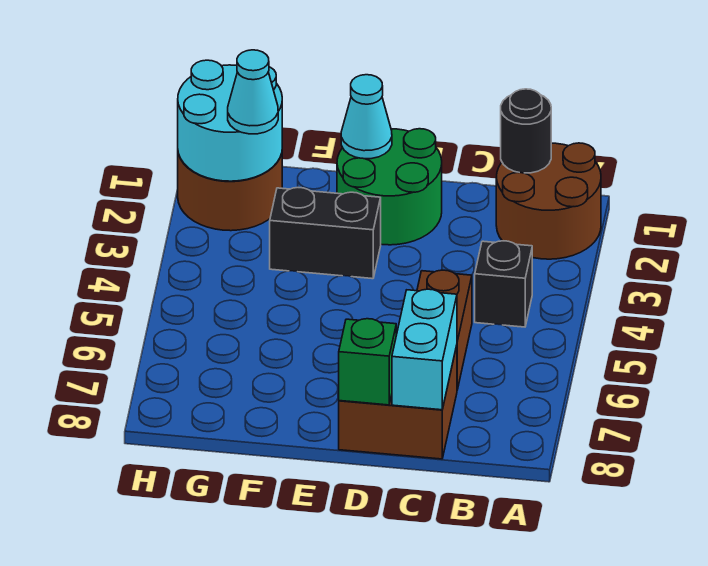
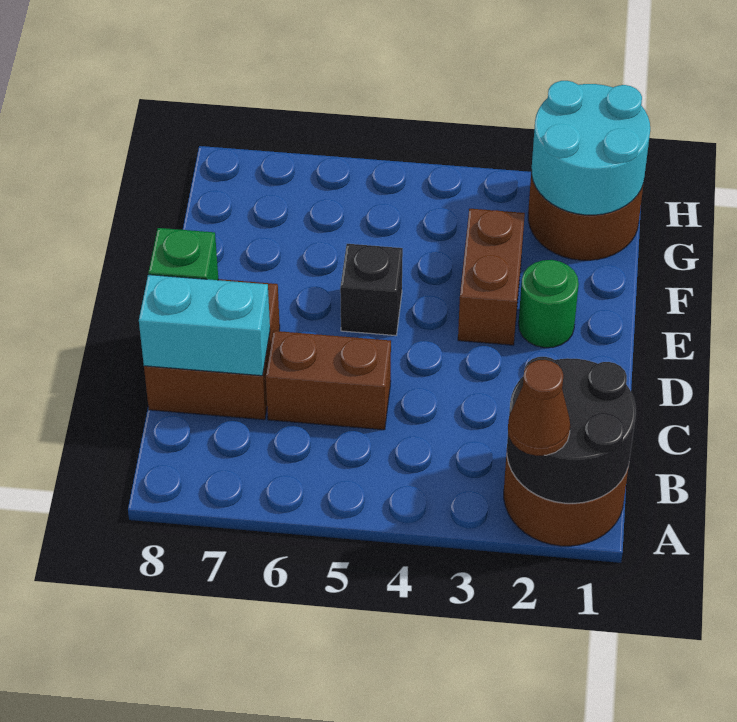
none -> brown cone A2 level 3
black round brick B1 level 2 -> black round brick A1:B2 level 2
black brick B4 level 1 -> black brick E5 level 1
green round brick D1:E2 level 1 -> green round brick E2 level 1
cyan cone E1 level 2 -> none
black brick E3:F3 level 1 -> brown brick E3:F3 level 1
cyan cone G2 level 3 -> none

